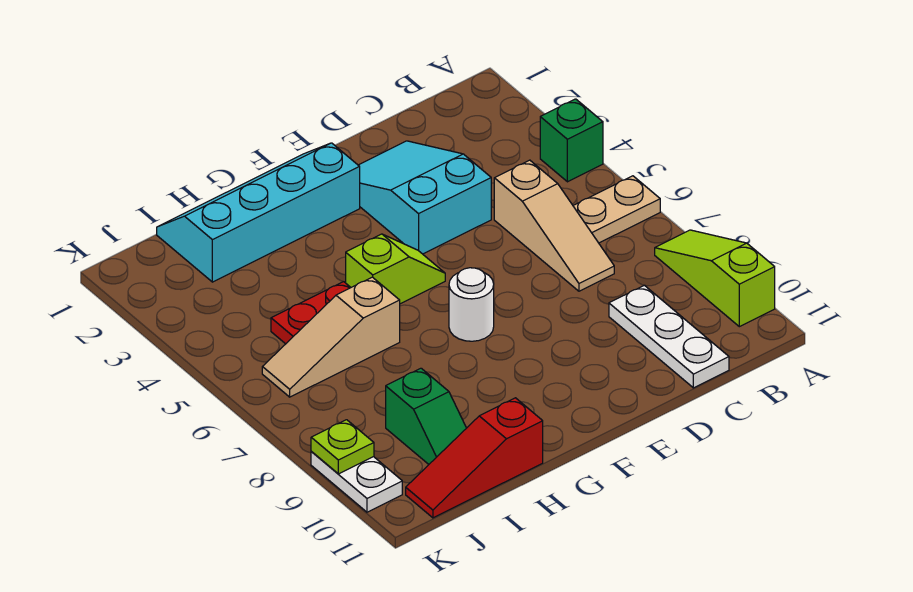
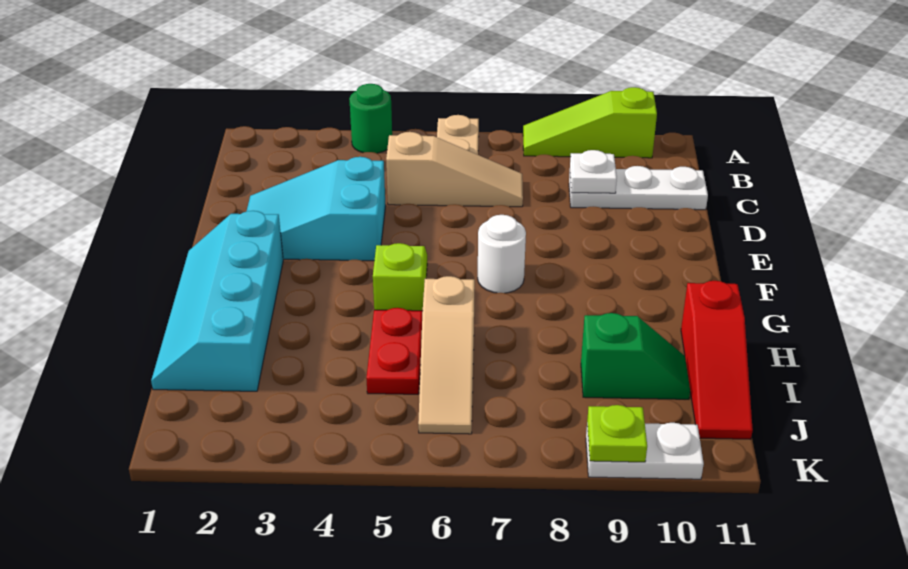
green brick A4 level 1 -> green round brick A4 level 1
none -> white plate C9 level 2

